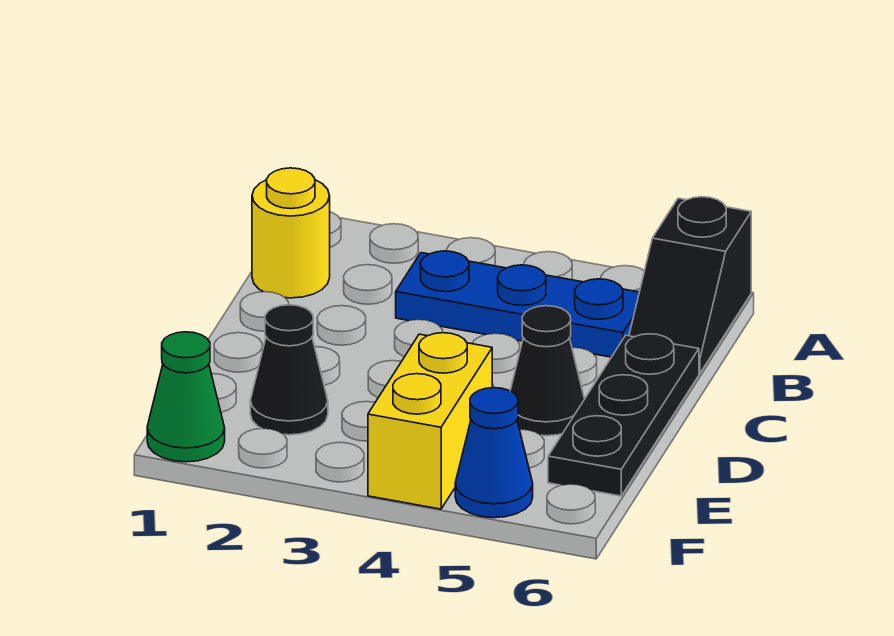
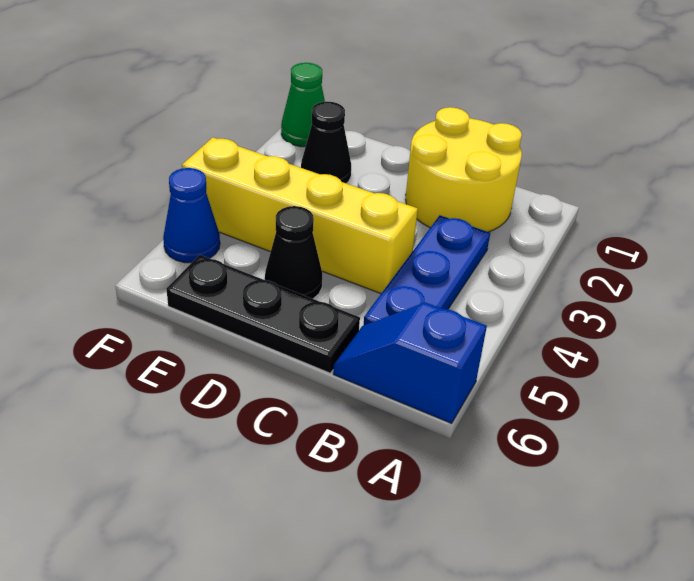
black slope A6:B6 level 1 top A -> blue slope A6:B6 level 1 top A
yellow round brick B1 level 1 -> yellow round brick B1:C2 level 1
yellow brick E4:F4 level 1 -> yellow brick C4:F4 level 1

